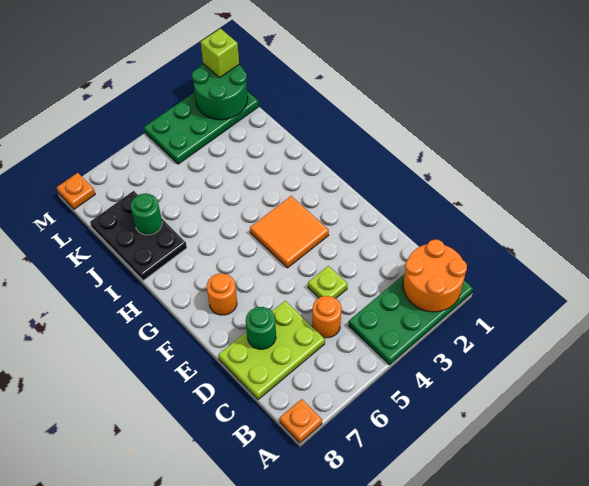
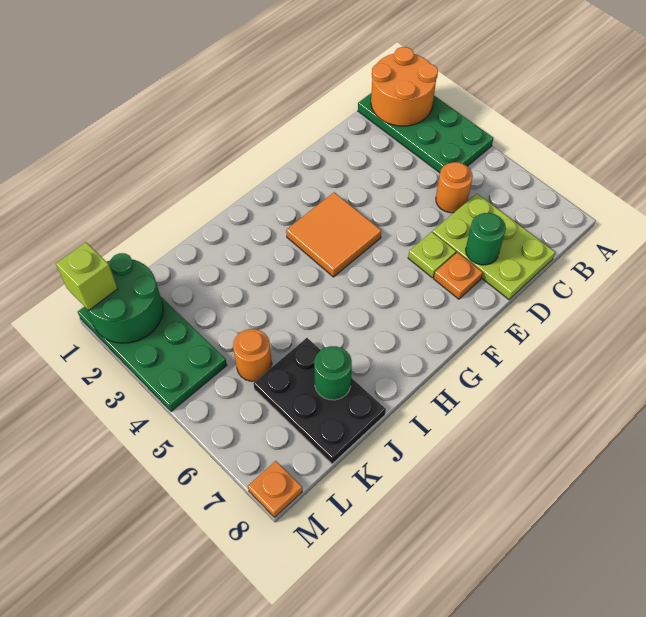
orange plate A8 level 1 -> orange plate E7 level 1
lime plate D4 level 1 -> lime plate E6 level 1
orange round brick F7 level 1 -> orange round brick K5 level 1
black plate I7:K8 level 1 -> black plate J6:K8 level 1

